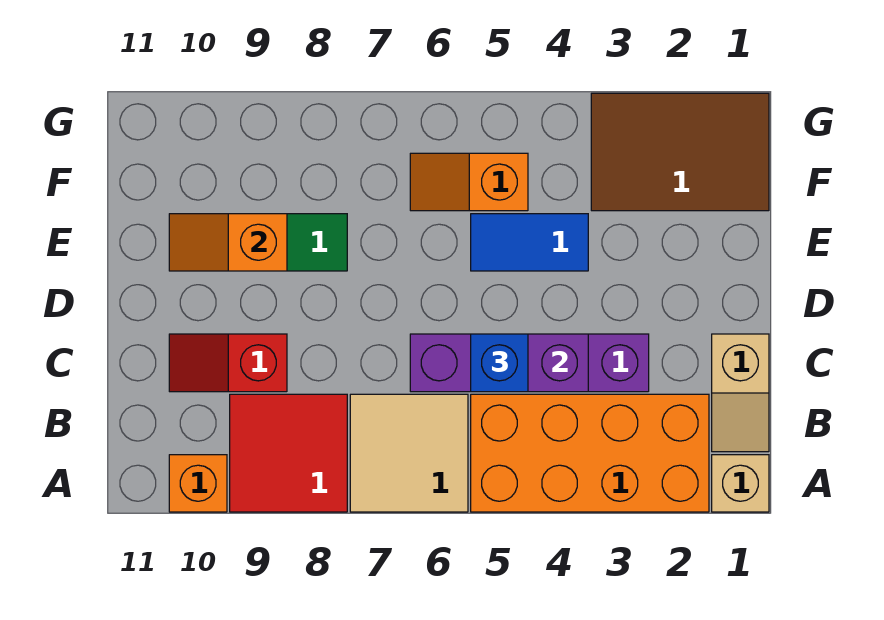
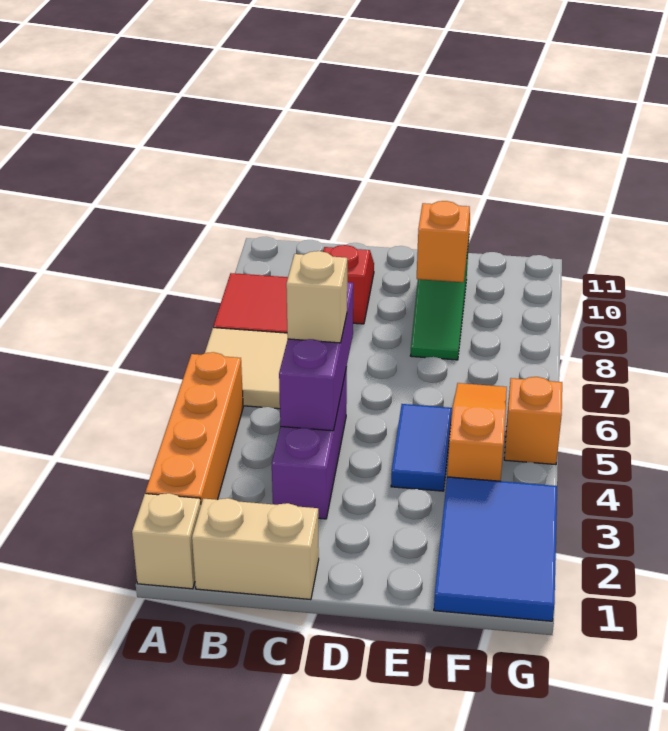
orange brick A2:B5 level 1 -> orange brick A2:A5 level 1
orange brick A10 level 1 -> orange brick G5 level 1
tan slope B1:C1 level 1 top C -> tan brick B1:C1 level 1
blue brick C5 level 3 -> tan brick C5 level 3
brown tile F1:G3 level 1 -> blue tile F1:G3 level 1
orange slope F5:F6 level 1 top 5 -> orange slope F4:F6 level 1 top 4

